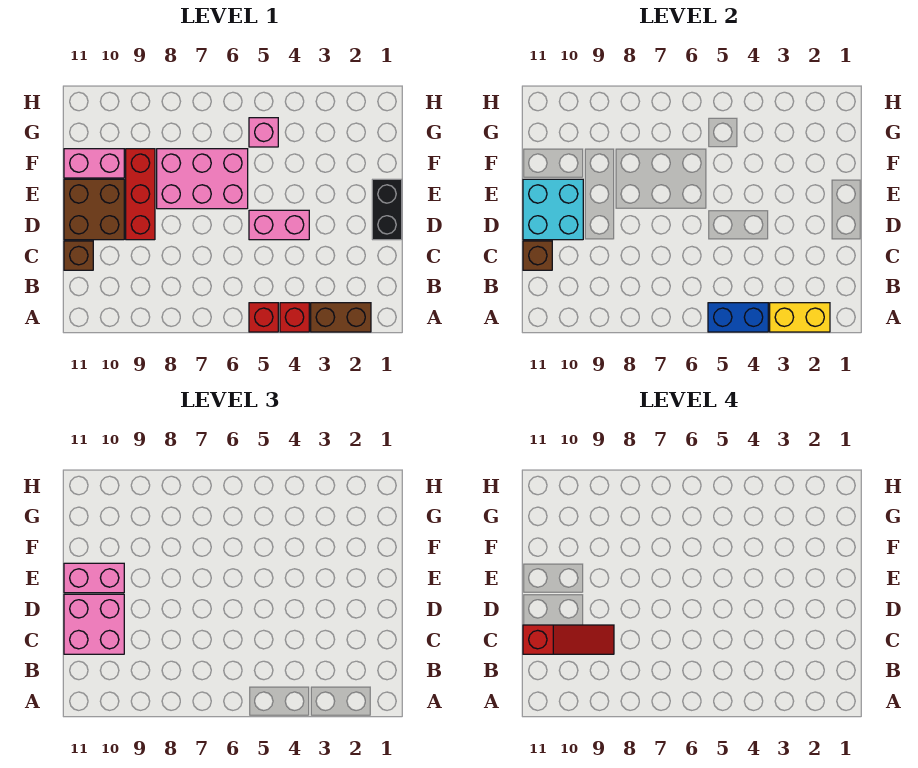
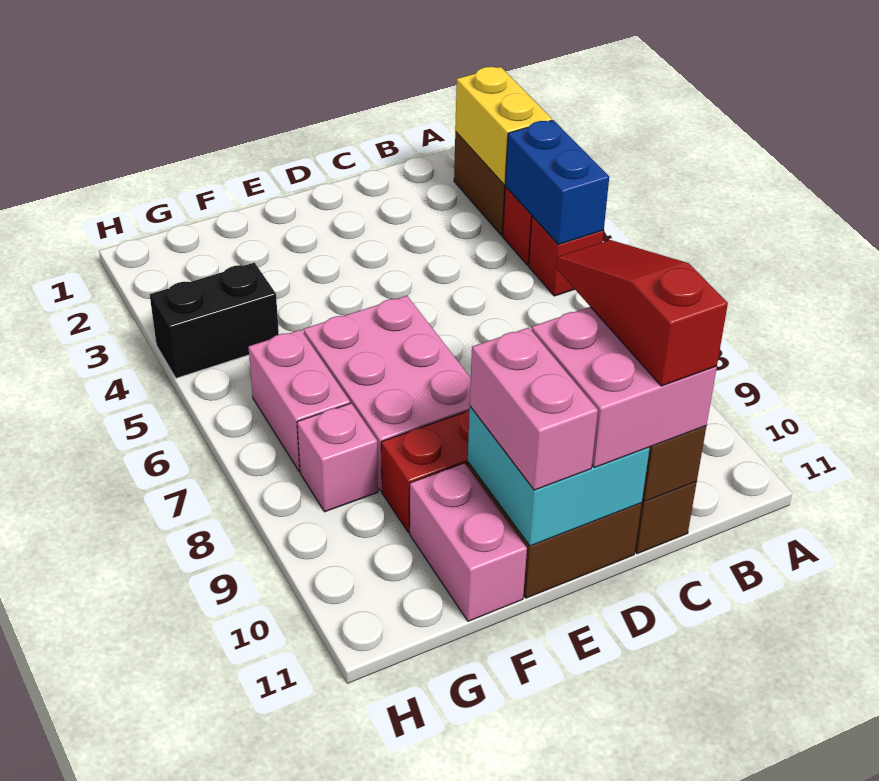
black brick D1:E1 level 1 -> black brick G4:H4 level 1
pink brick D4:D5 level 1 -> pink brick G6:G7 level 1
pink brick G5 level 1 -> pink brick G8 level 1

